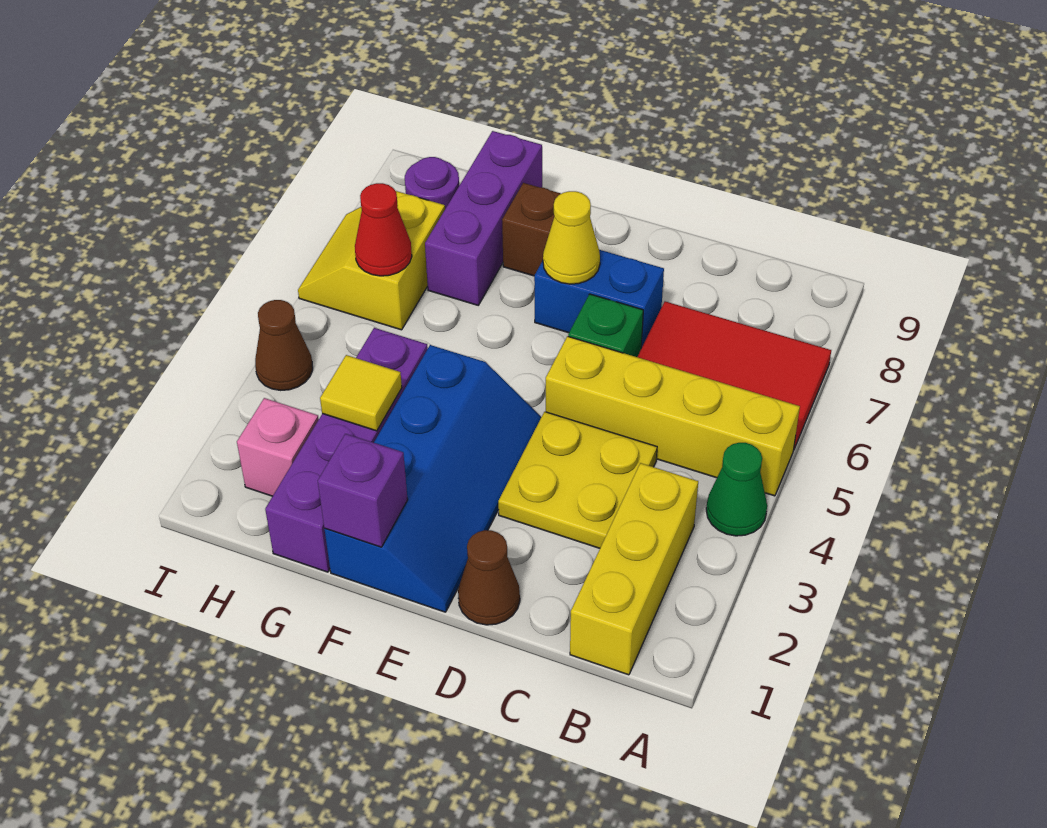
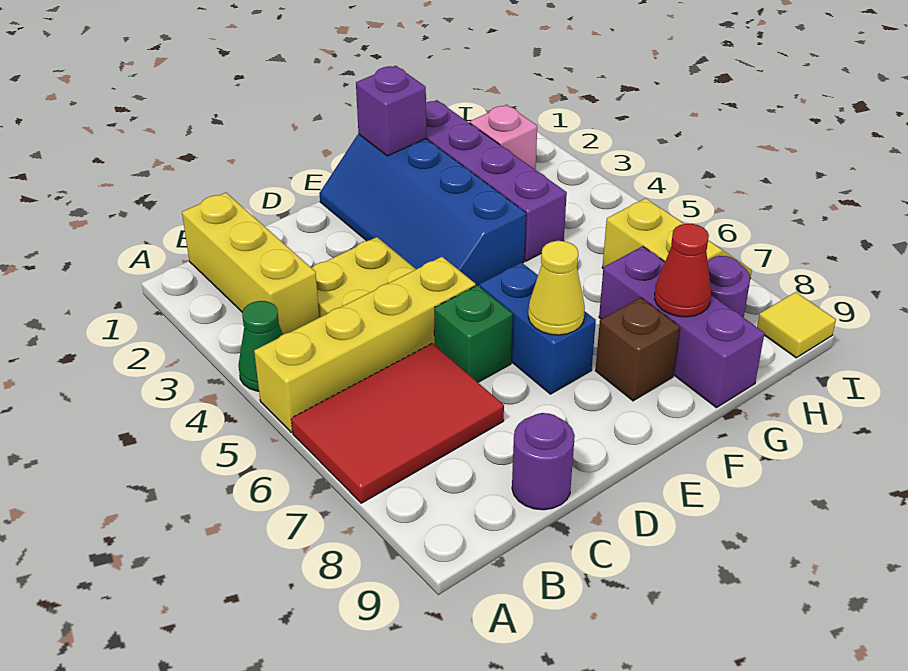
none -> purple round brick C9 level 1
brown cone D1 level 1 -> none
blue brick D7:E7 level 1 -> blue brick E6:E7 level 1
yellow tile G3 level 2 -> yellow tile I9 level 1
red cone H6 level 2 -> red cone G8 level 2
brown cone I4 level 1 -> none

